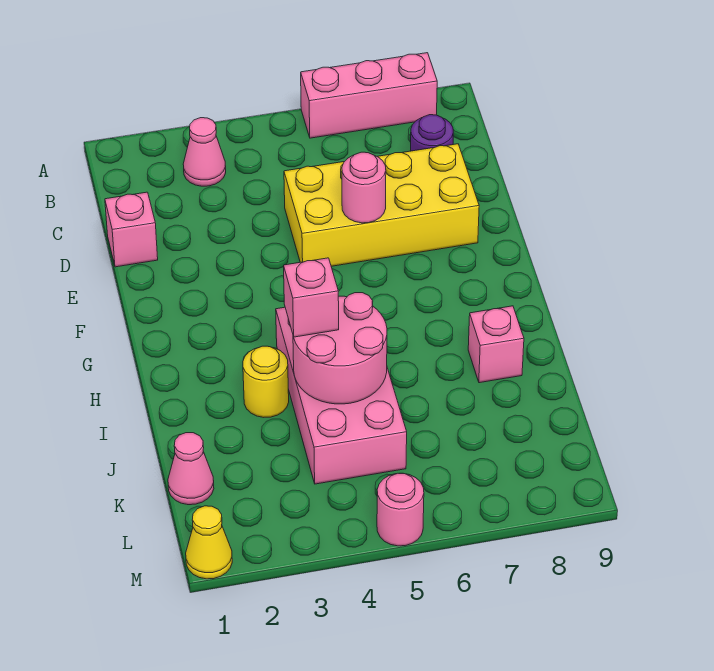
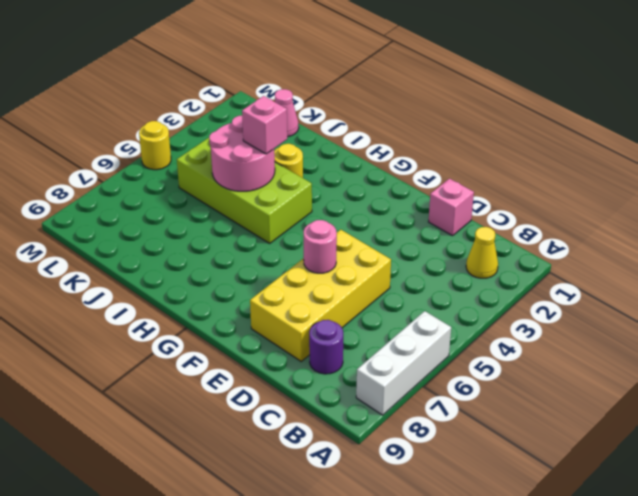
pink brick A6:A8 level 1 -> white brick A6:A8 level 1
pink cone B3 level 1 -> none
pink brick H4:K5 level 1 -> lime brick H4:K5 level 1
pink brick I8 level 1 -> none
yellow cone M1 level 1 -> yellow cone B2 level 1
pink round brick M5 level 1 -> yellow round brick M5 level 1

